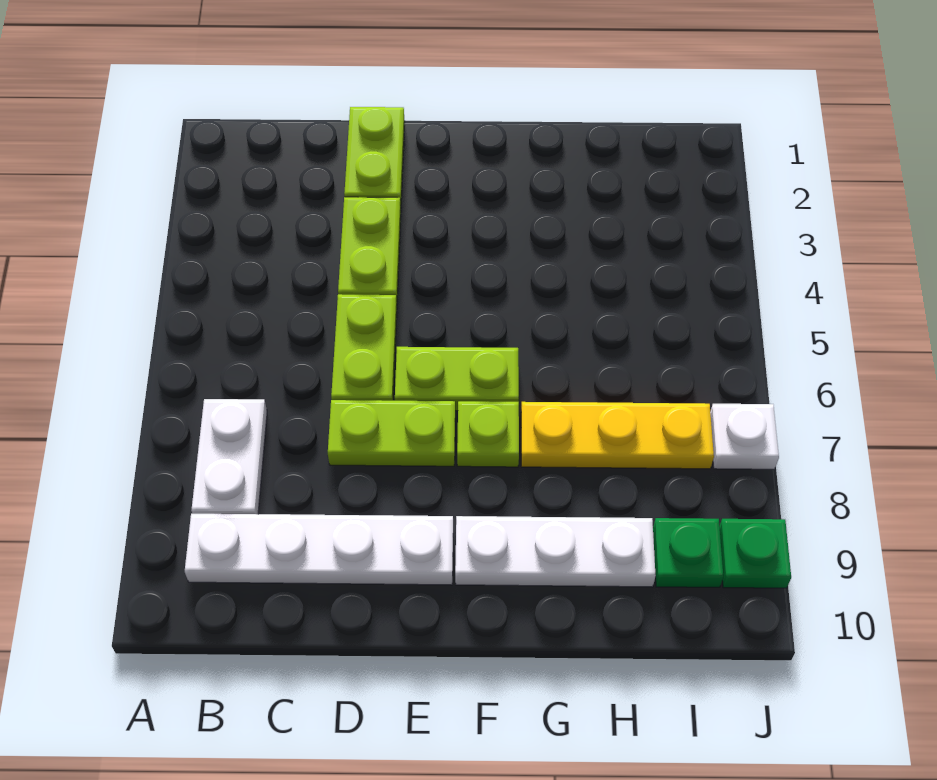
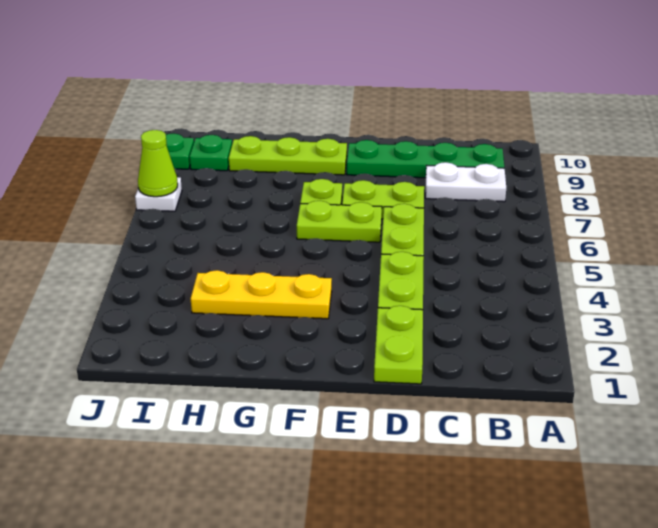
white plate B7:B8 level 1 -> white plate B8:C8 level 1
white plate B9:E9 level 1 -> green plate B9:E9 level 1
white plate F9:H9 level 1 -> lime plate F9:H9 level 1
yellow plate G7:I7 level 1 -> yellow plate F3:H3 level 1
none -> lime cone J7 level 2

